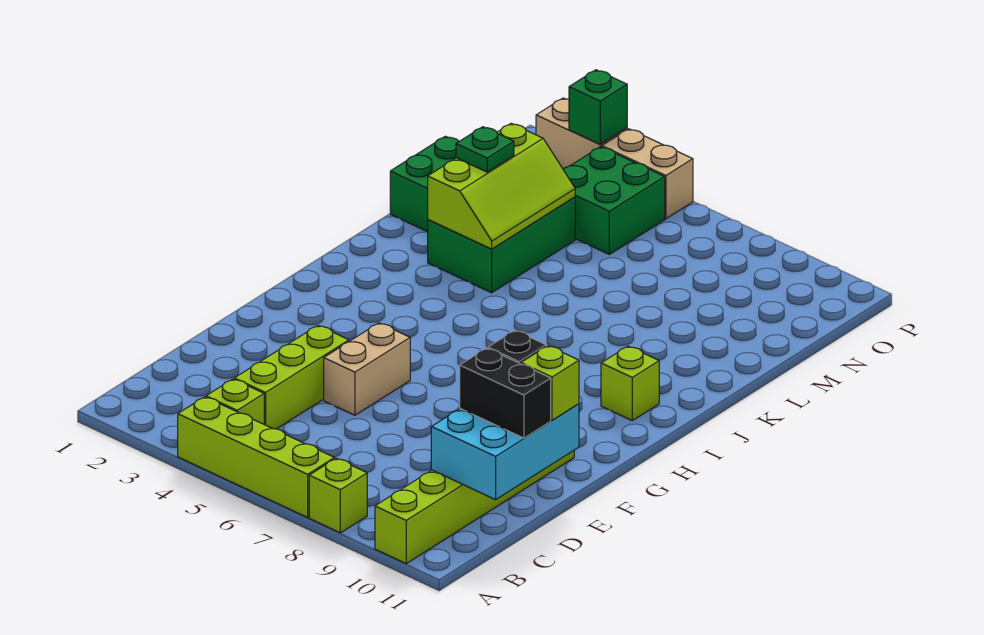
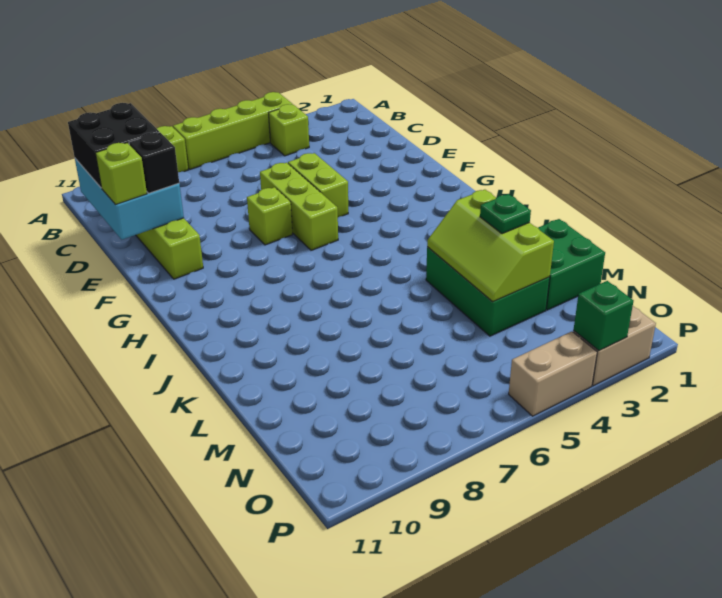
lime brick C4:E4 level 1 -> lime brick E6:G6 level 1
black brick D10:D11 level 3 -> black brick C10:D11 level 3
tan brick E5:F5 level 1 -> lime brick E5:F5 level 1
lime brick I10 level 1 -> lime brick F7 level 1
green brick N4:O5 level 1 -> none

